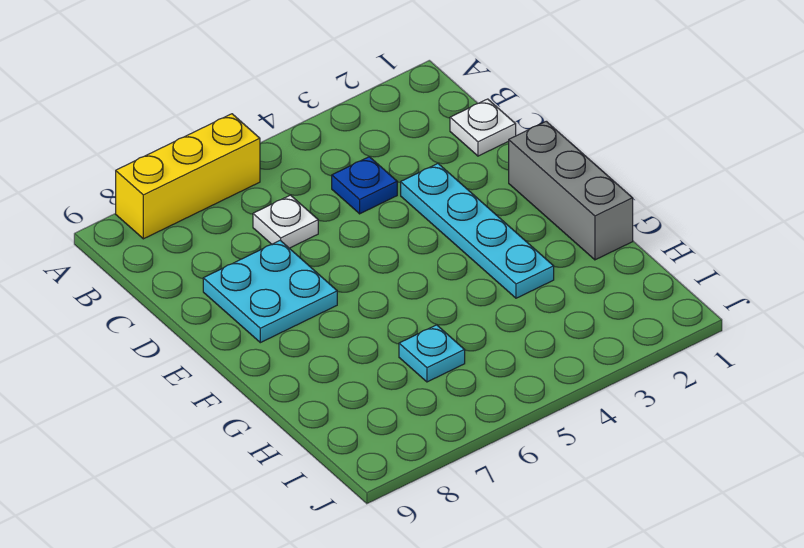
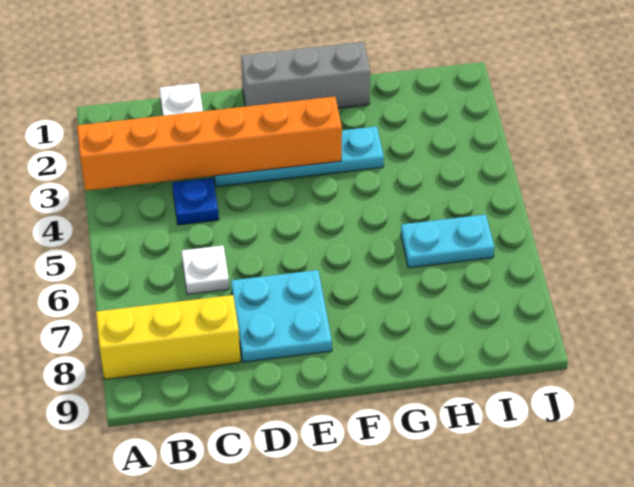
none -> orange brick A3:F3 level 2
yellow brick A6:A8 level 1 -> yellow brick A8:C8 level 1
cyan plate H6 level 1 -> cyan plate H6:I6 level 1

